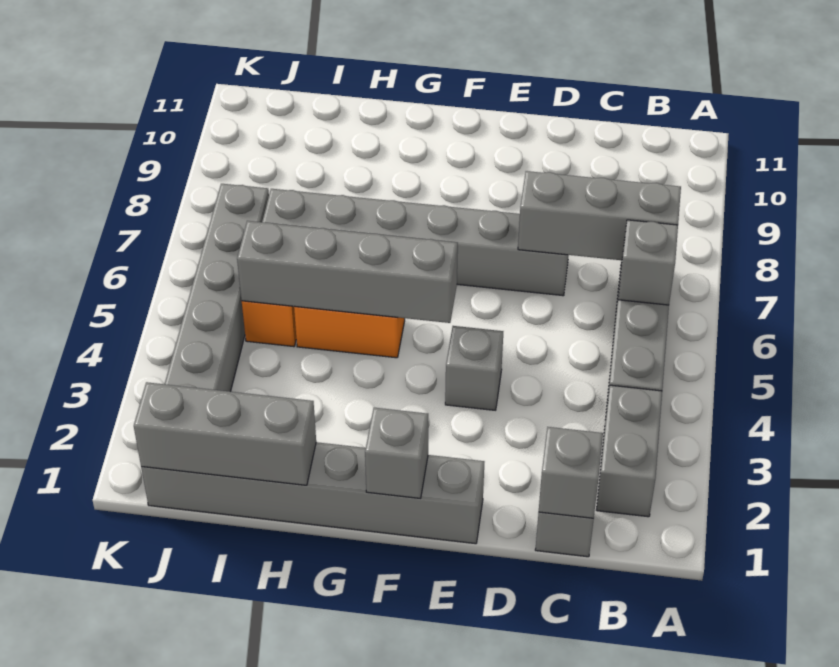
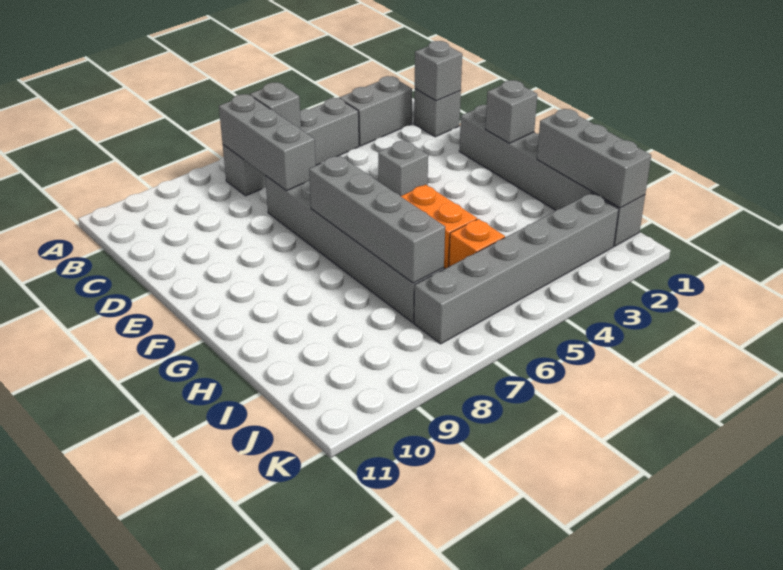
grey brick F5:I5 level 2 -> grey brick F7:I7 level 2

